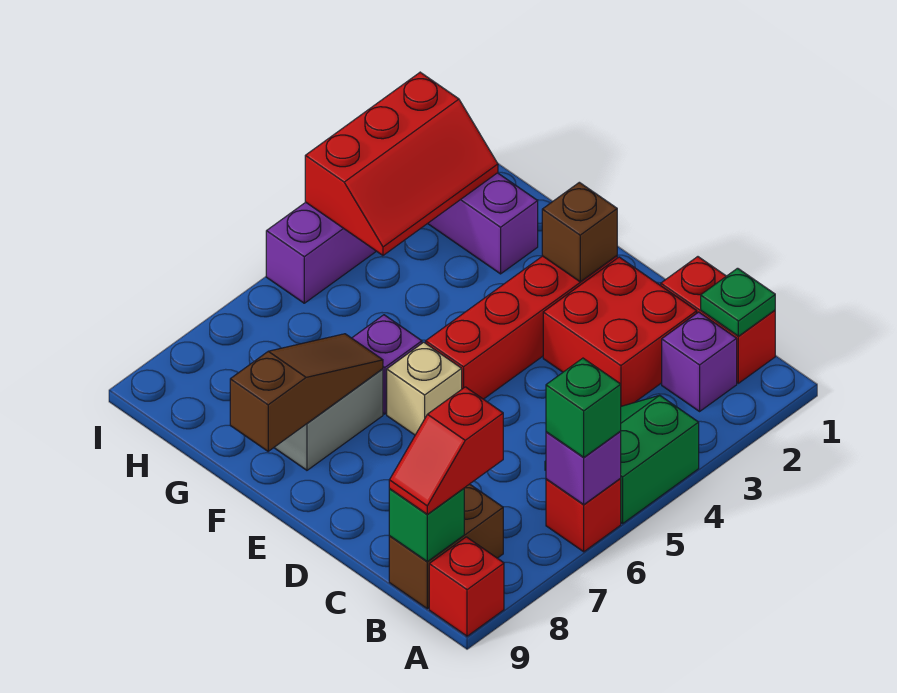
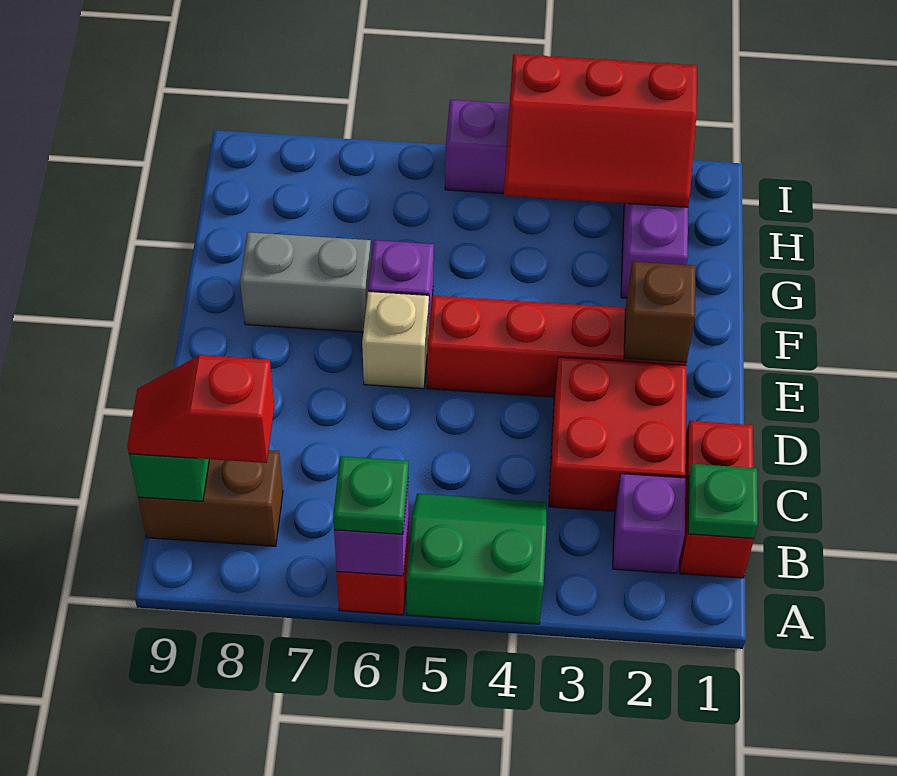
green brick A6 level 3 -> green plate A6 level 3
red brick A9 level 1 -> none
brown slope F7:F9 level 2 top 9 -> none

